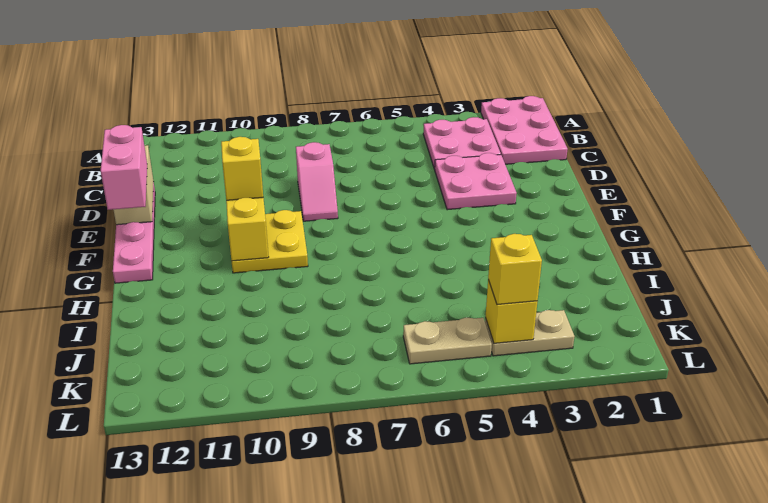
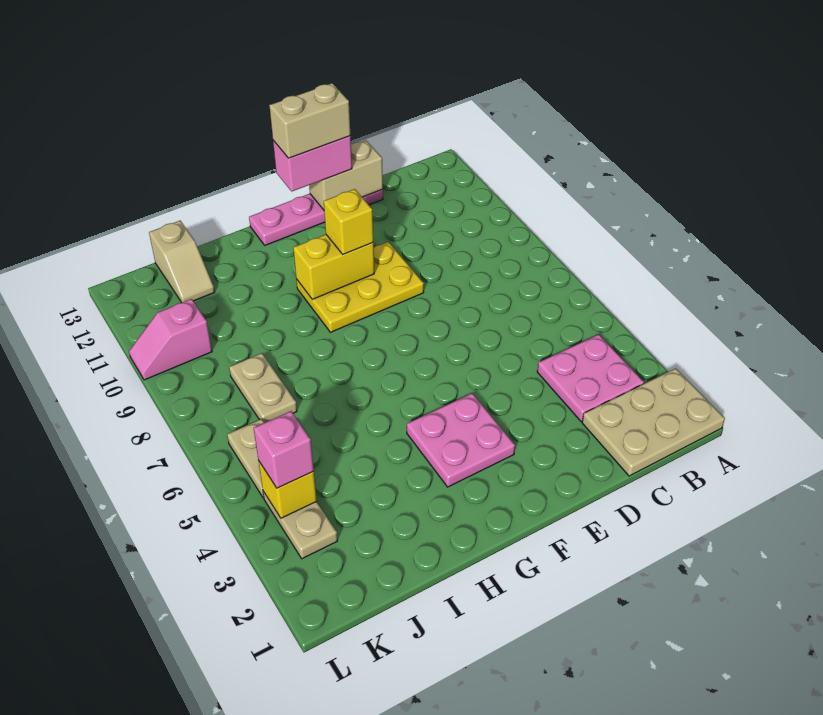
pink plate A1:C2 level 1 -> tan plate A1:C2 level 1
pink plate D3:E4 level 1 -> pink plate F3:G4 level 1
pink slope D8:E8 level 1 top D -> pink slope K10:L10 level 1 top K
none -> tan brick E13:F13 level 4
yellow plate F9:G10 level 1 -> yellow plate E9:G10 level 1
none -> tan plate J7:J8 level 1
none -> tan slope J12:J13 level 1 top 13
yellow brick K4 level 3 -> pink brick K4 level 3

